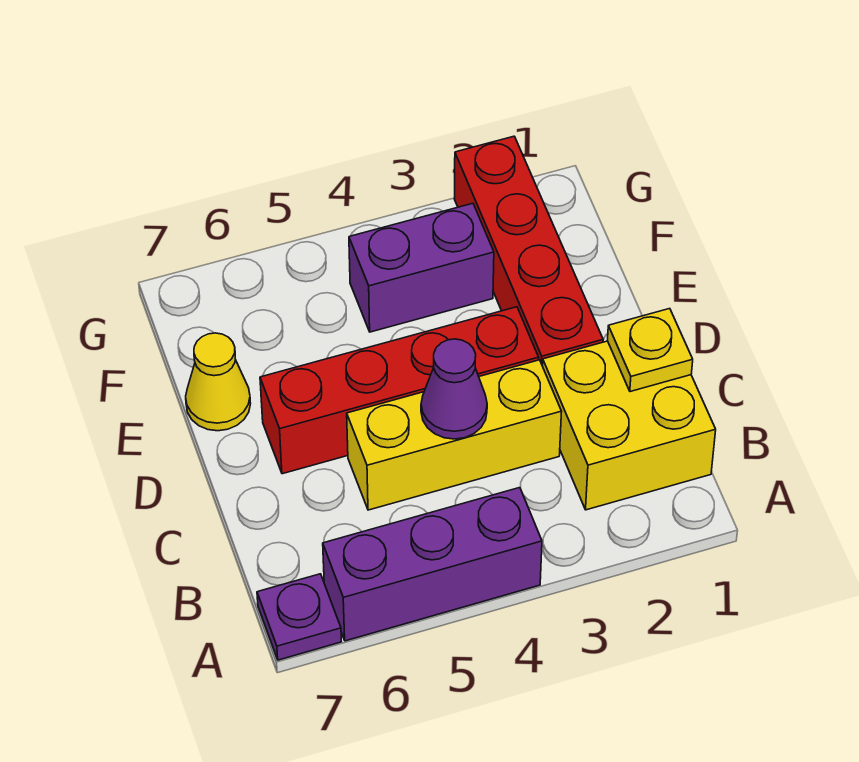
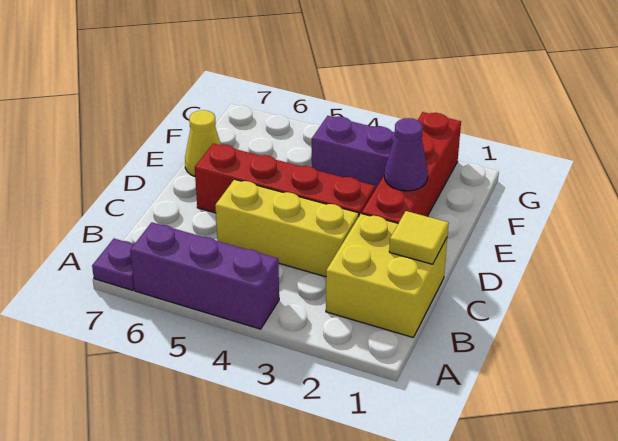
yellow plate C1 level 2 -> yellow tile C1 level 2
purple cone C4 level 2 -> purple cone E2 level 2

